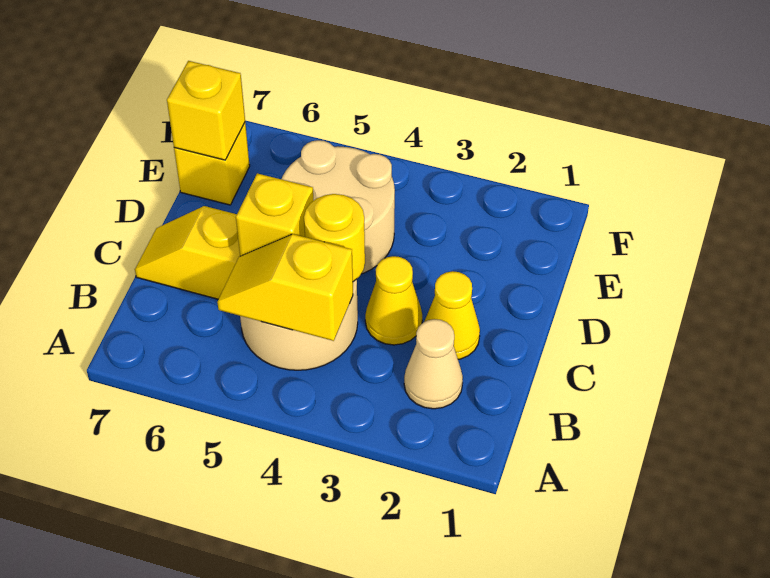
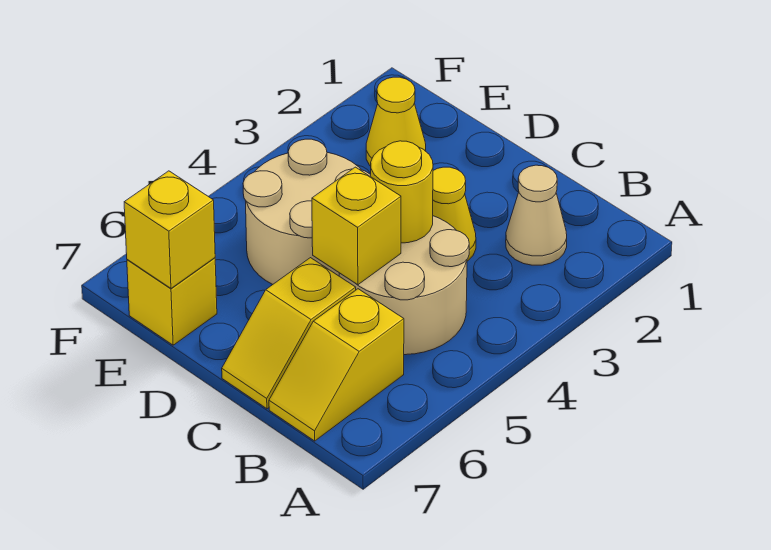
yellow slope B4:B5 level 2 top 4 -> yellow slope B6:B7 level 1 top 6
yellow cone C2 level 1 -> yellow cone E2 level 1

